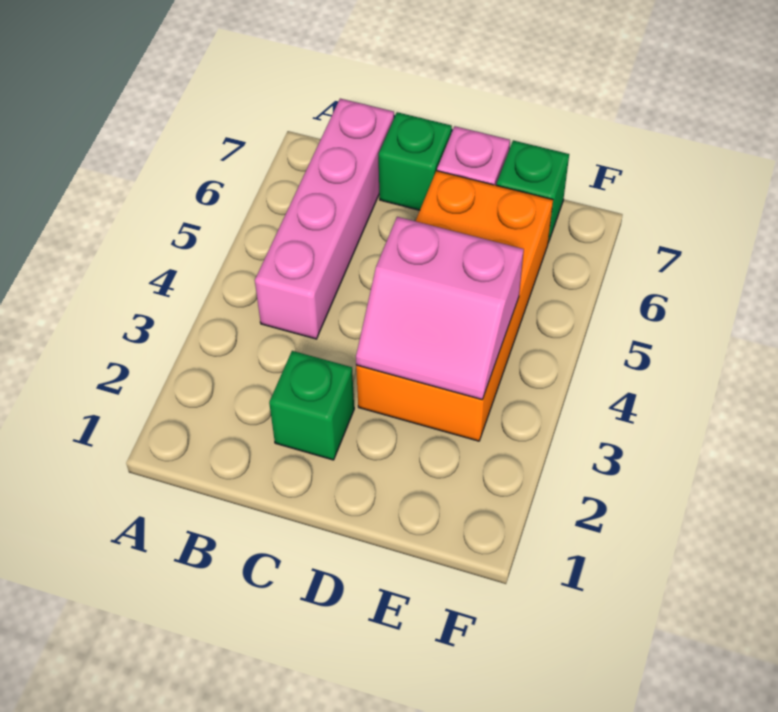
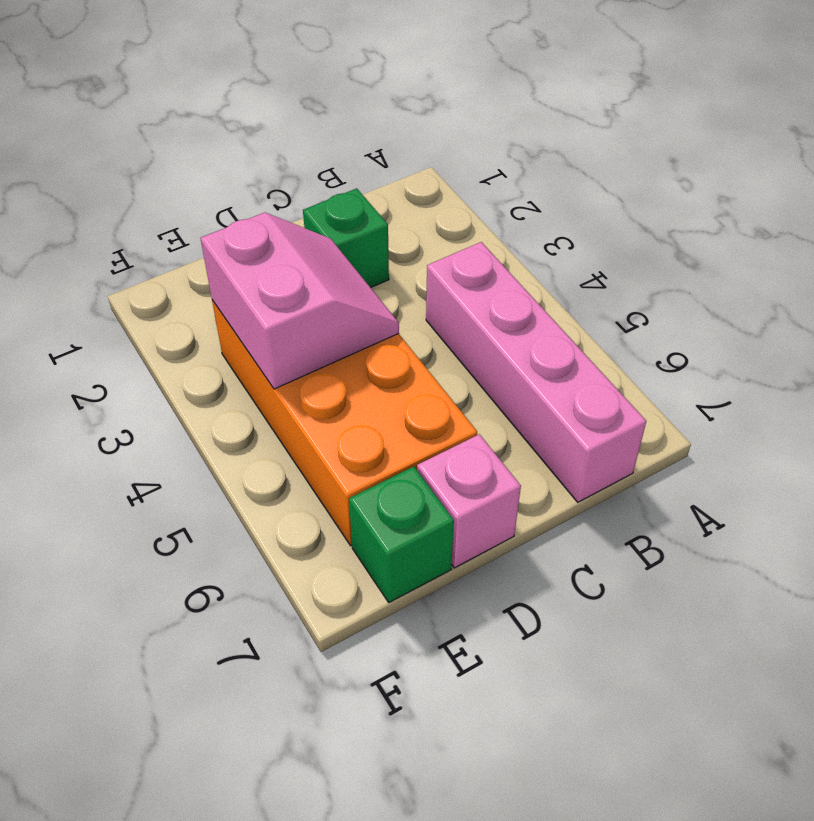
green brick C7 level 1 -> none
pink slope D3:E4 level 2 top 4 -> pink slope D3:E4 level 2 top E

